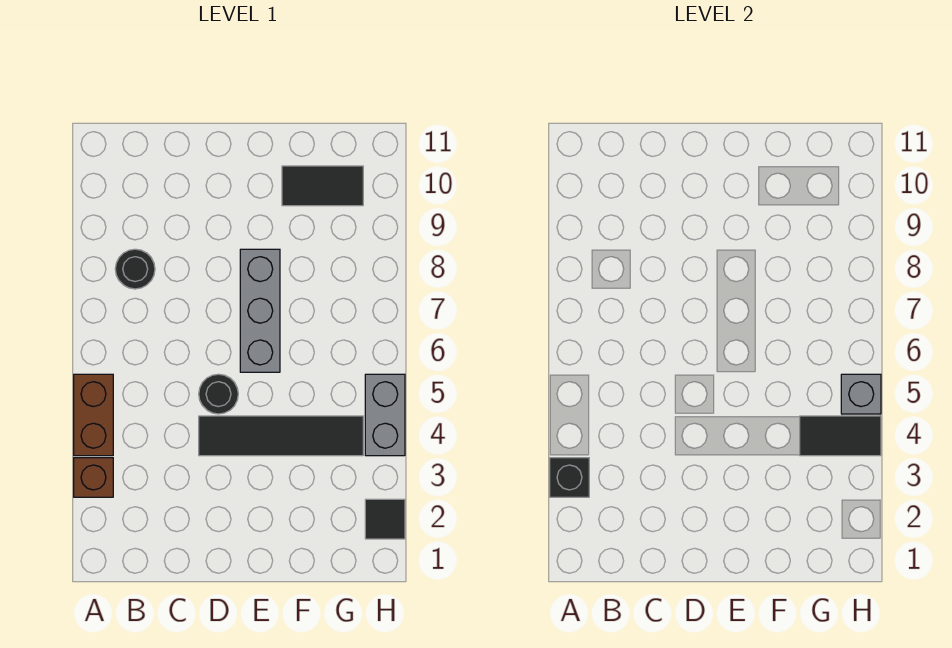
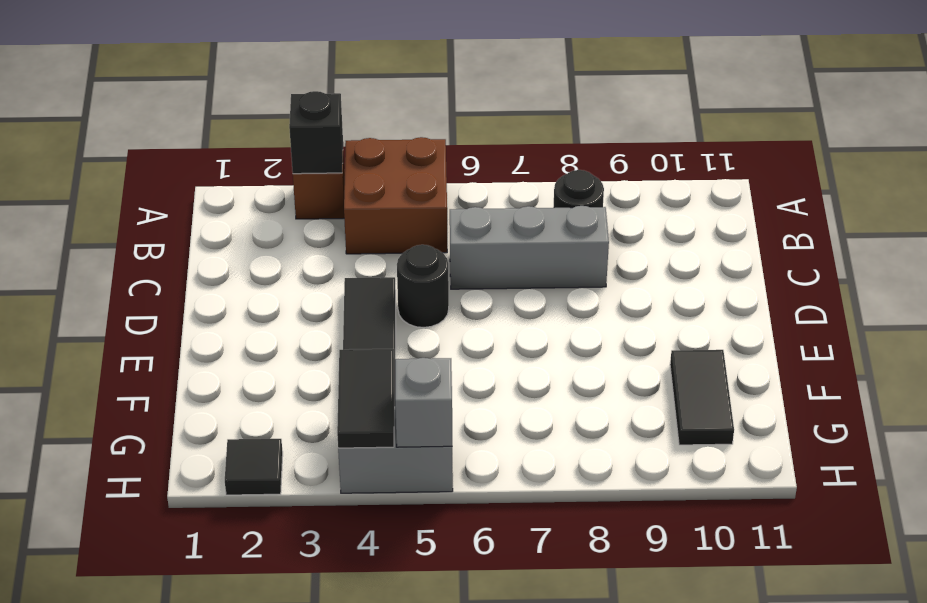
brown brick A4:A5 level 1 -> brown brick A4:B5 level 1
grey brick E6:E8 level 1 -> grey brick C6:C8 level 1

